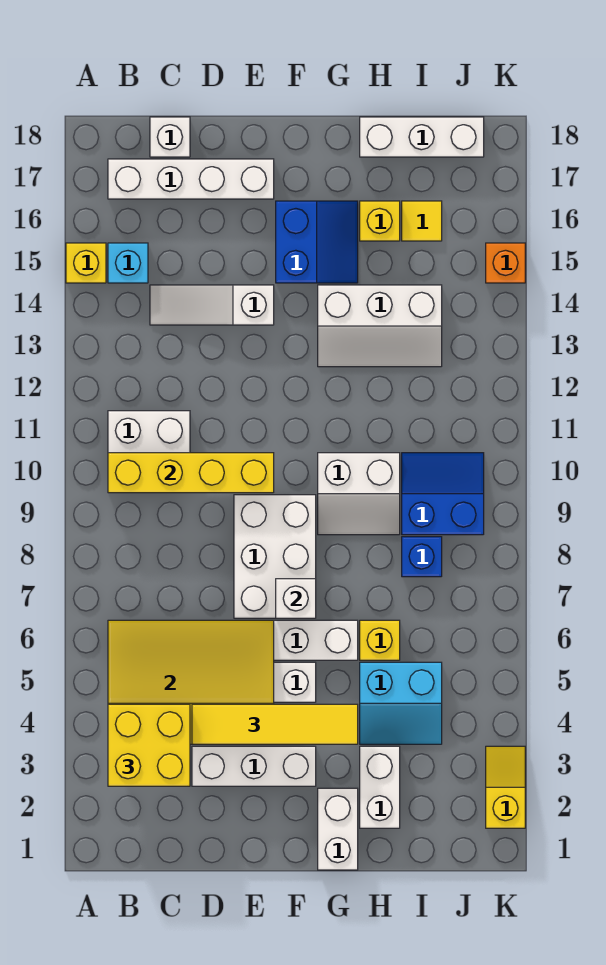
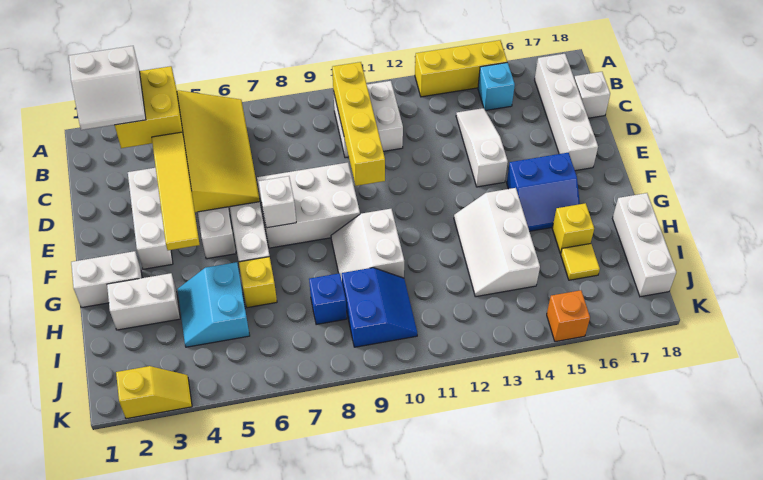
yellow brick A15 level 1 -> yellow brick A13:A15 level 1
none -> white slope B2:C3 level 4 top B

